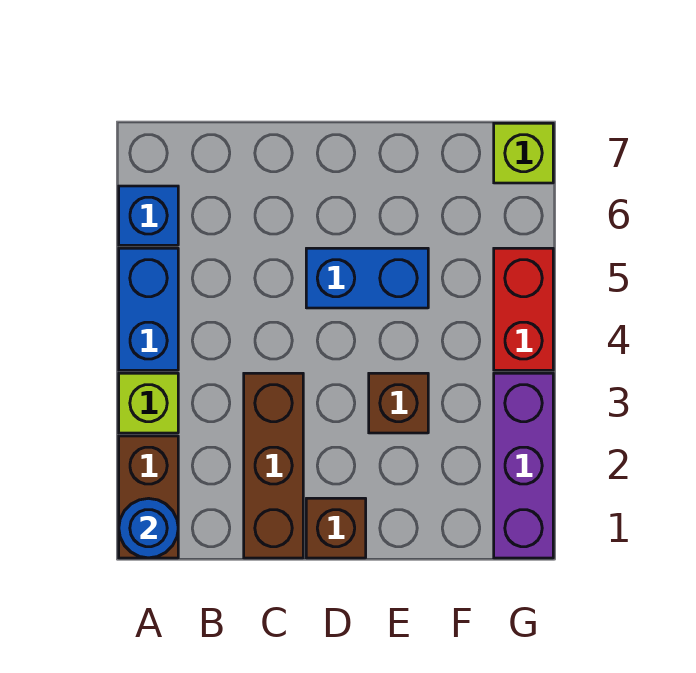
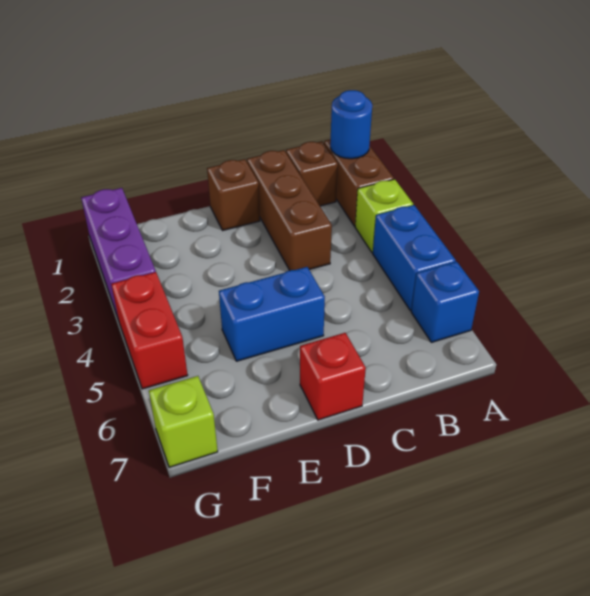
none -> red brick D7 level 1
brown brick E3 level 1 -> brown brick B1 level 1

